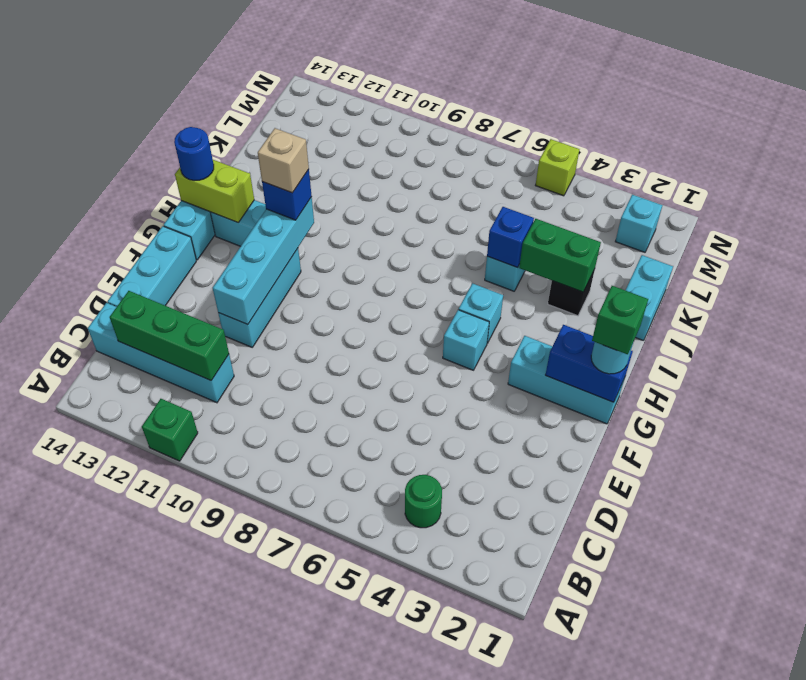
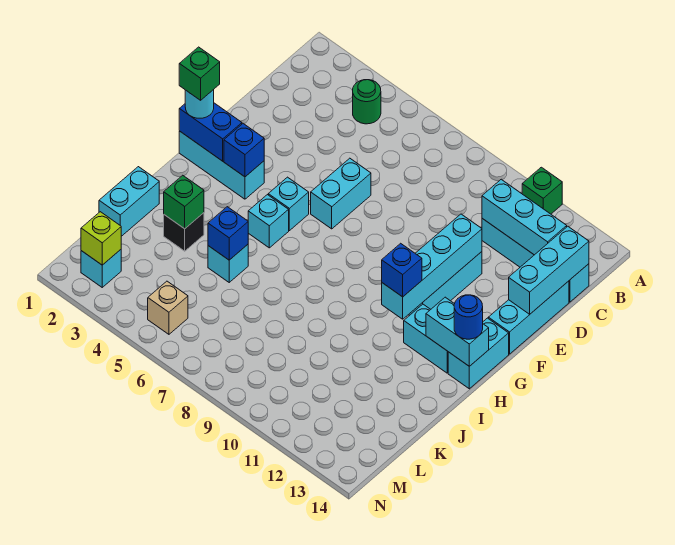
green brick C11:C13 level 2 -> cyan brick C11:C13 level 2
none -> cyan brick C14:E14 level 2
none -> cyan brick E6:F6 level 1
none -> blue brick G3 level 2
tan brick H11 level 4 -> tan brick M5 level 1
lime brick H13:H14 level 2 -> cyan brick H13:H14 level 2
green brick J3:J4 level 2 -> green brick J3 level 2
lime brick N5 level 1 -> lime brick M2 level 2

